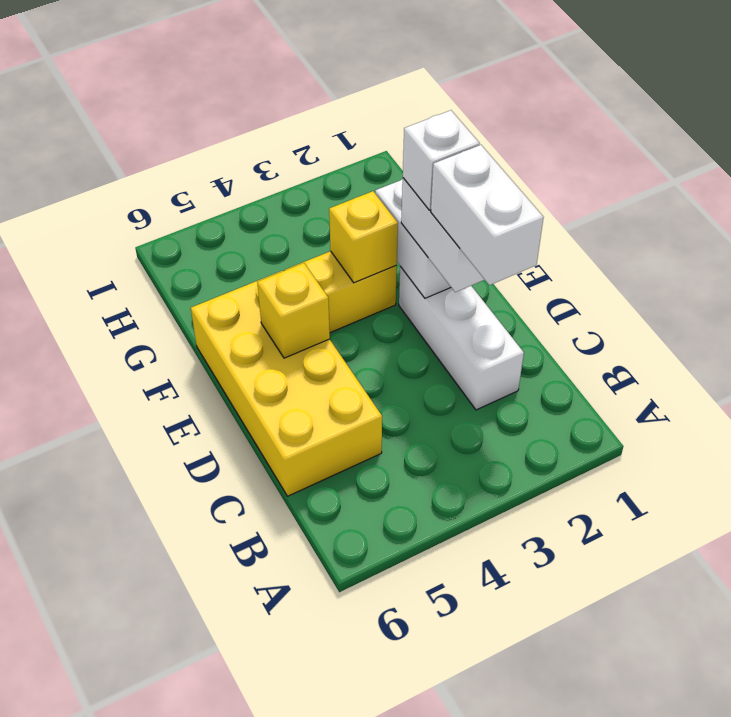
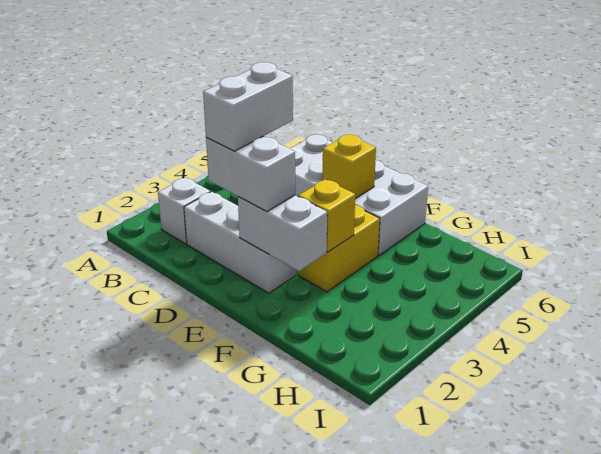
white brick C2:D2 level 4 -> white brick D2:D3 level 4
yellow brick C5:F6 level 1 -> white brick C5:F6 level 1
white brick E2 level 4 -> white brick B2 level 1

